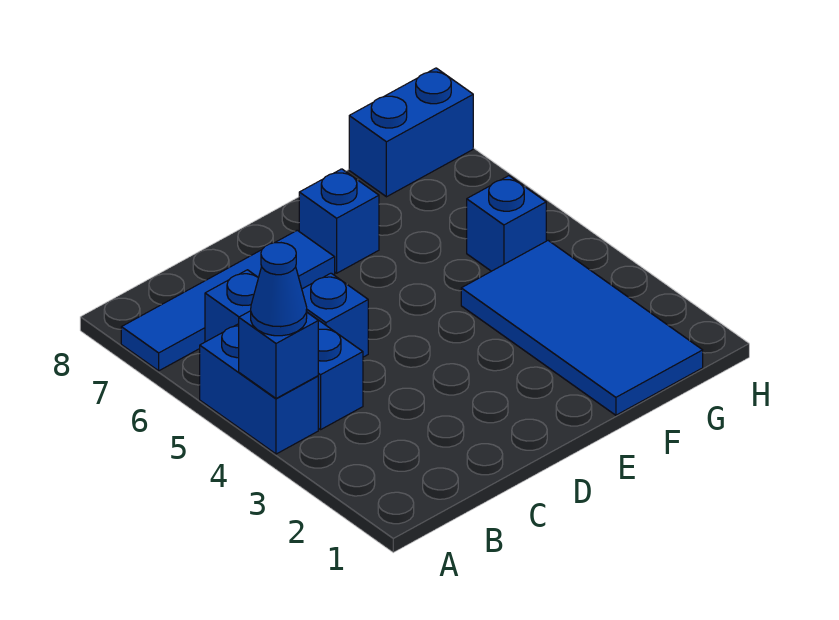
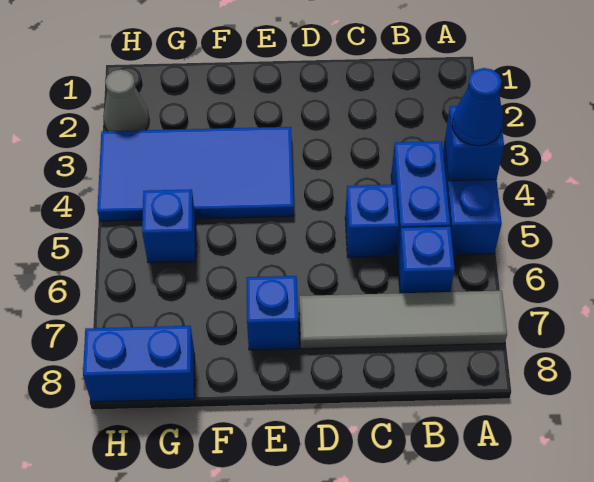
blue tile A7:D7 level 1 -> grey tile A7:D7 level 1
blue tile F1:G4 level 1 -> blue tile E3:H4 level 1
none -> grey cone H2 level 1

